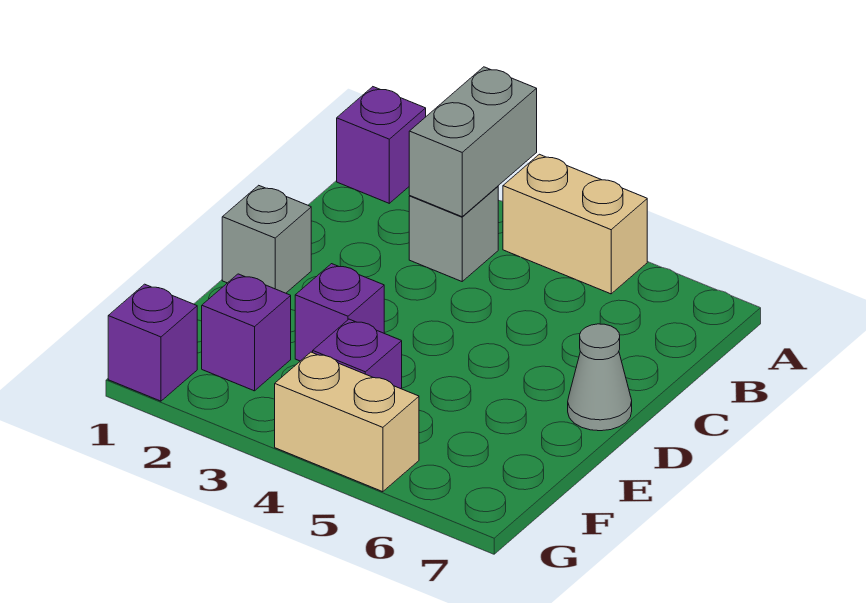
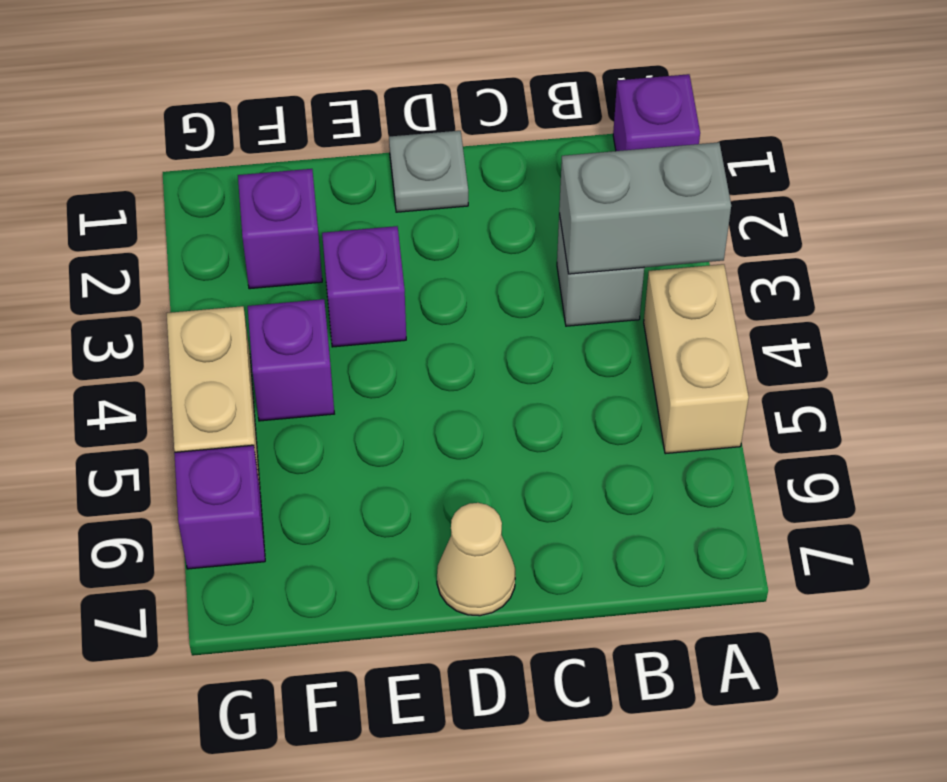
grey brick D1 level 1 -> grey plate D1 level 1
grey cone D7 level 1 -> tan cone D7 level 1
purple brick G1 level 1 -> purple brick G6 level 1

